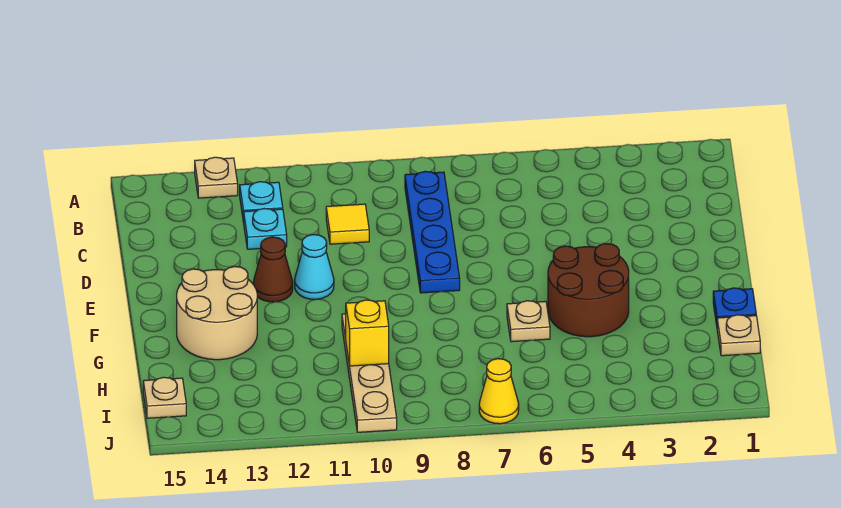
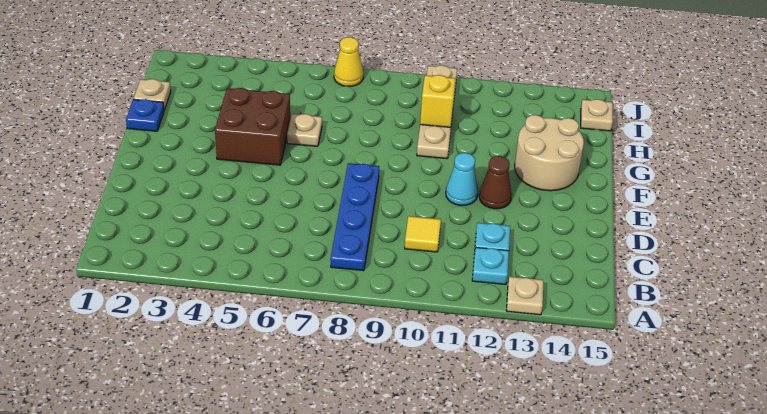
brown round brick F4:G5 level 1 -> brown brick F4:G5 level 1

